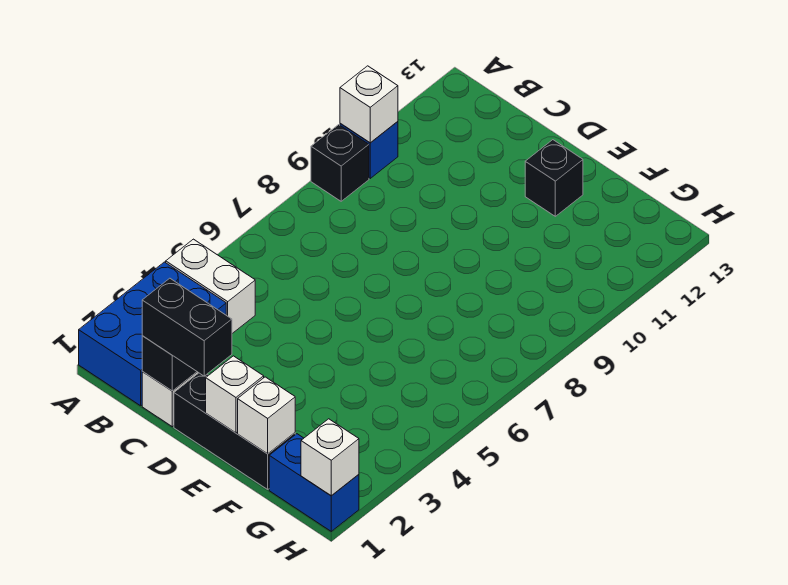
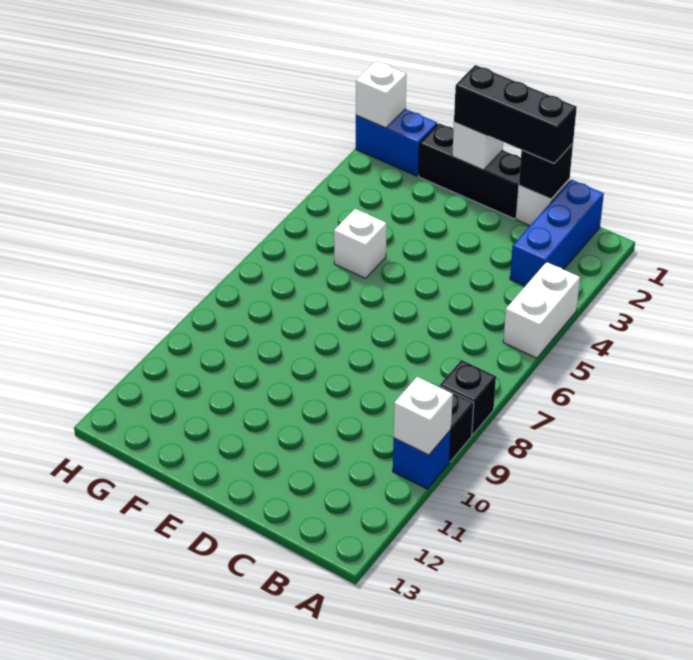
blue brick A1:B3 level 1 -> blue brick B1:B3 level 1
white brick A4:B4 level 1 -> white brick A4:A5 level 1
black brick C1:D1 level 3 -> black brick C1:E1 level 3
black brick E12 level 1 -> black brick A8 level 1
white brick F1 level 2 -> white brick F5 level 1

